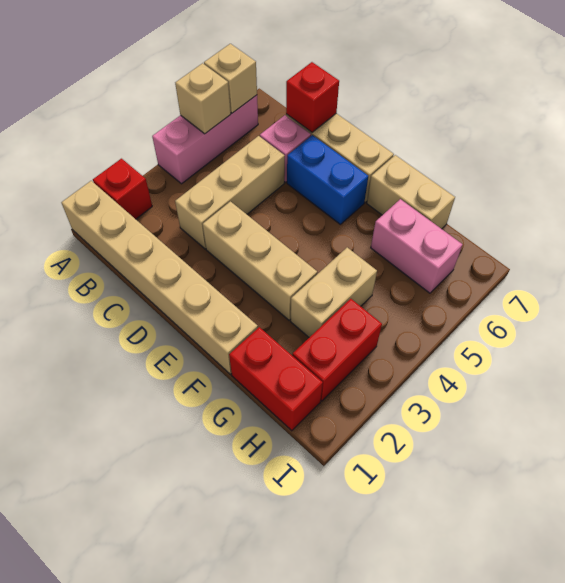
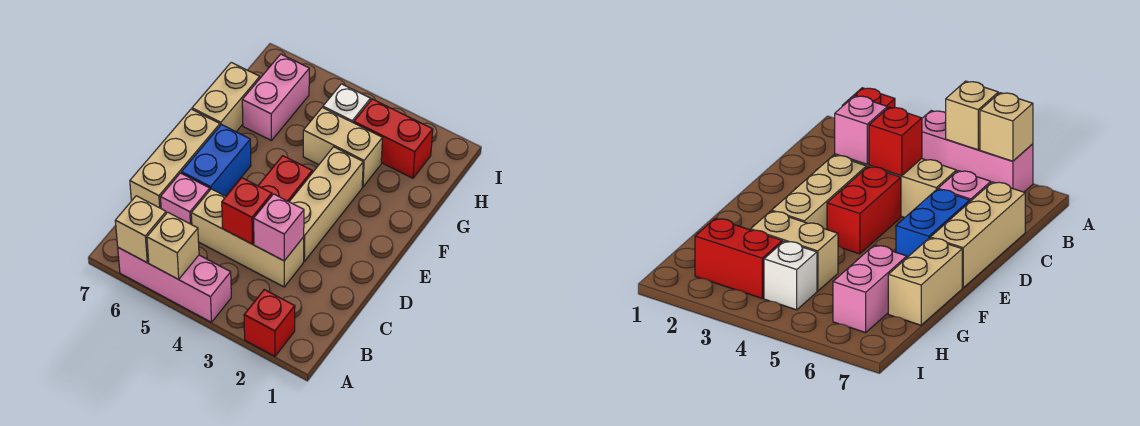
tan brick A1:F1 level 1 -> none
none -> pink brick C3 level 2
red brick C7 level 2 -> red brick C4 level 2
red brick G1:H1 level 1 -> red brick D4:E4 level 1
none -> white brick H4 level 1

